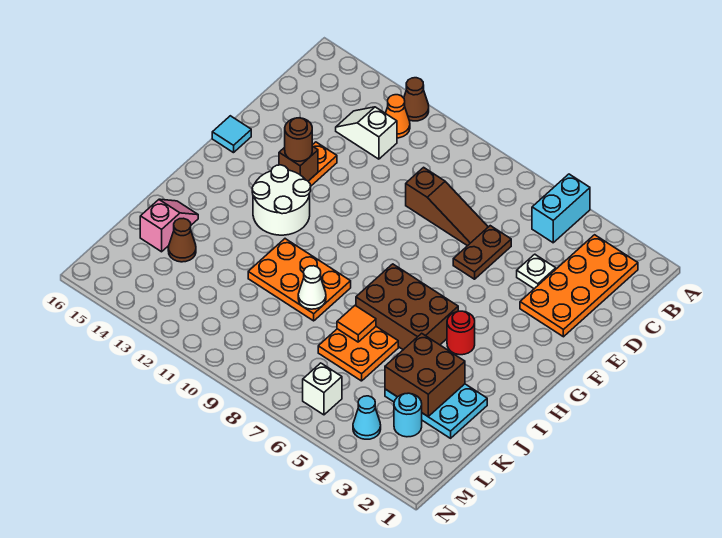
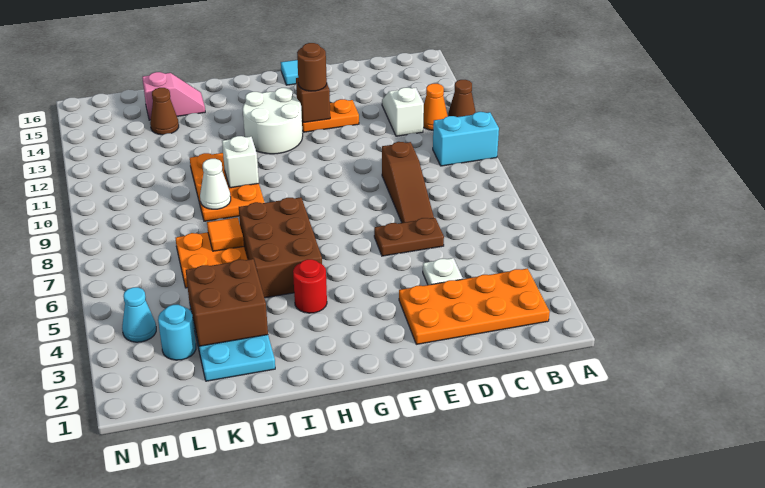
cyan brick A5:B5 level 1 -> cyan brick A10:B10 level 1
white brick M6 level 1 -> white brick I10 level 2

